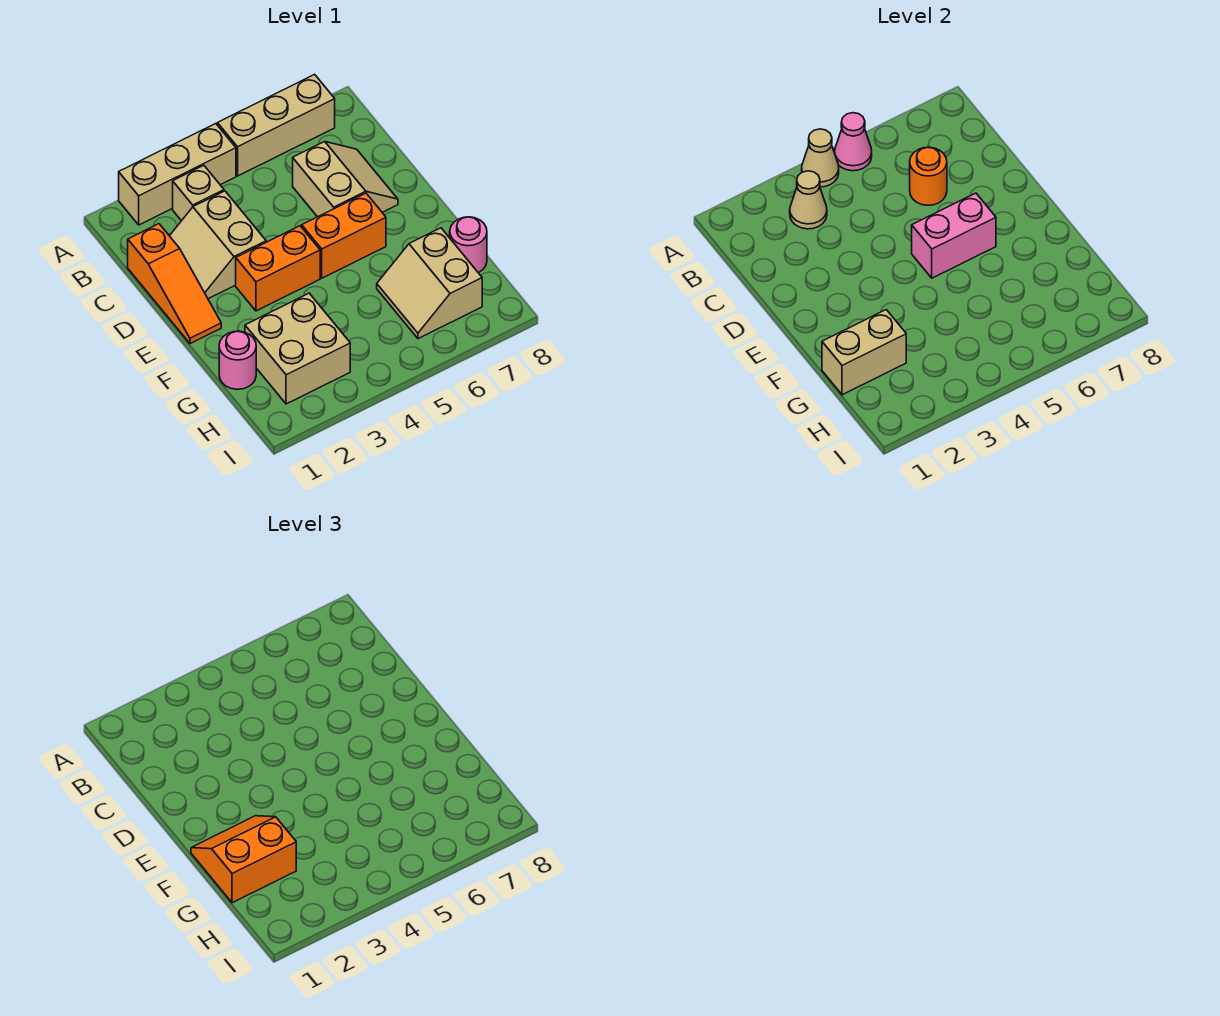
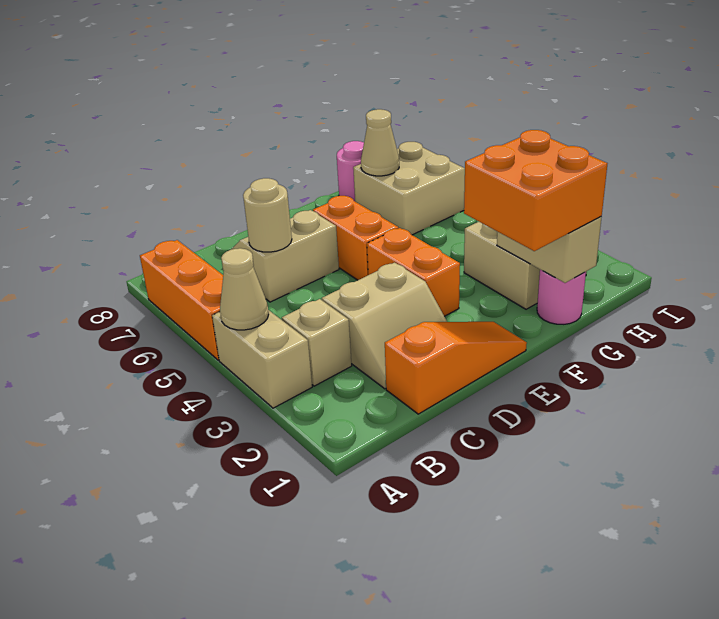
tan brick A2:A4 level 1 -> tan brick A3:A4 level 1
tan brick A5:A7 level 1 -> orange brick A5:A7 level 1
pink cone A5 level 2 -> none
tan cone B3 level 2 -> tan cone G7 level 2
orange round brick C6 level 2 -> tan round brick C6 level 2
pink brick E5:E6 level 2 -> none
orange slope F1:G2 level 3 top G -> orange brick F1:G2 level 3
tan slope G6:H7 level 1 top 7 -> tan brick G6:H7 level 1

